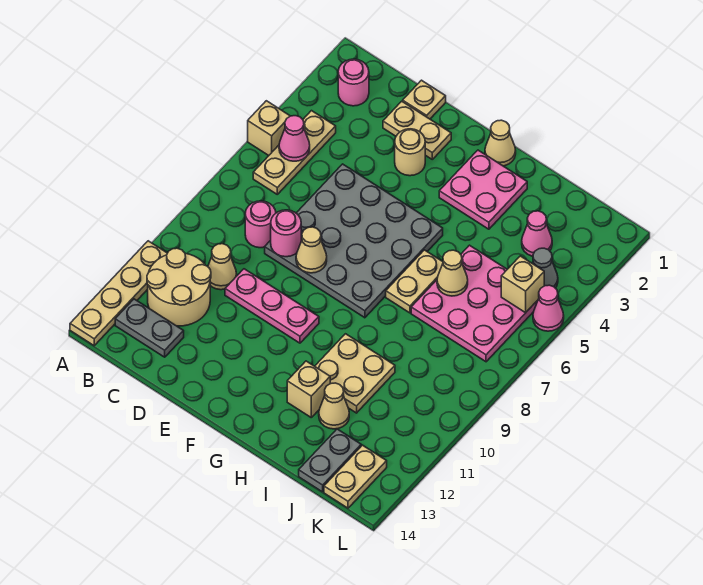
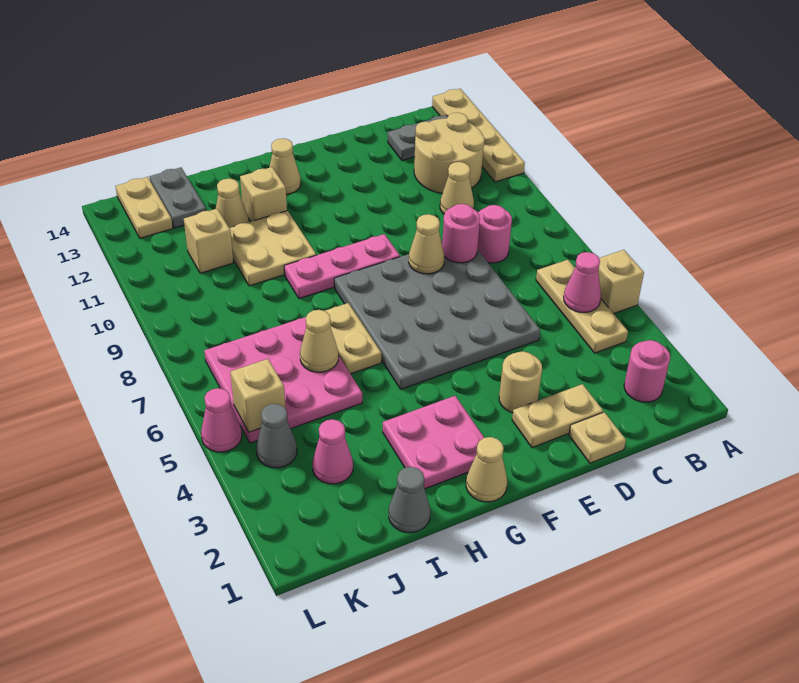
pink plate D10:F10 level 1 -> pink plate F9:H9 level 1
none -> tan cone G13 level 1
none -> grey cone I1 level 1
none -> tan brick J11 level 1

